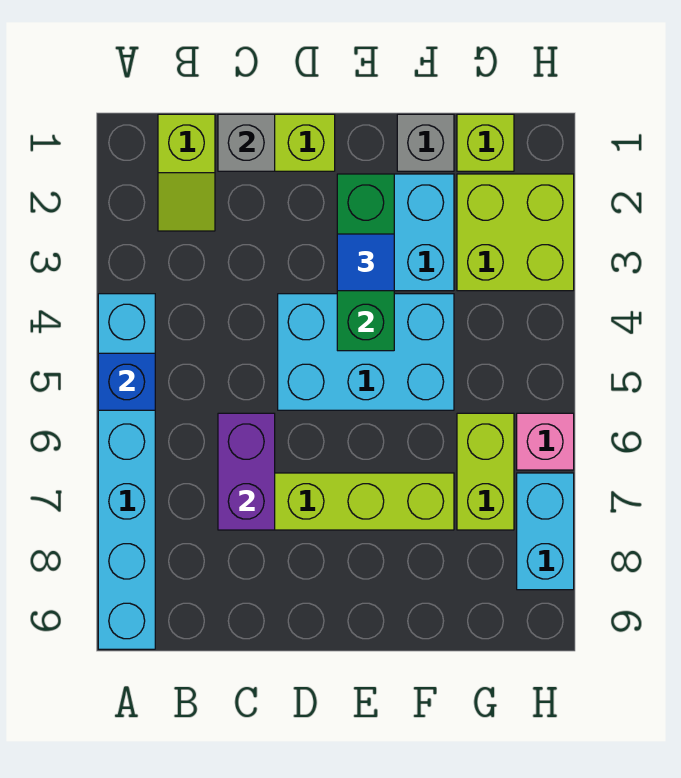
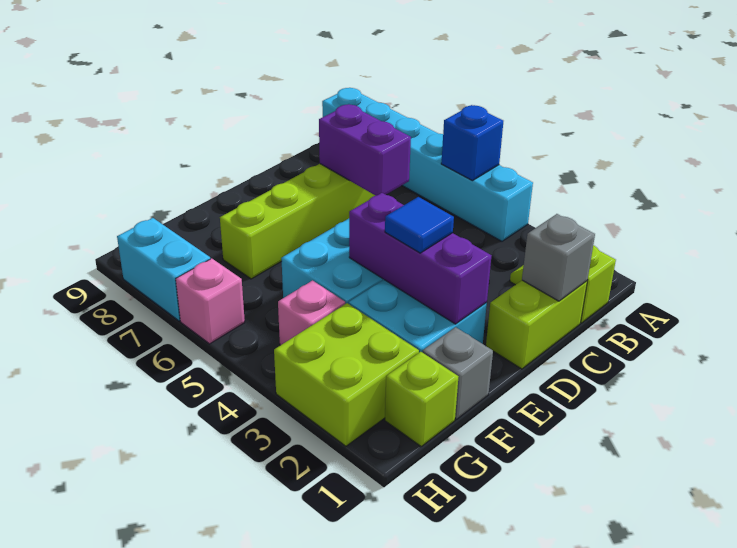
green brick E2:E4 level 2 -> purple brick E2:E4 level 2
none -> pink brick G4 level 1
lime brick G6:G7 level 1 -> none

